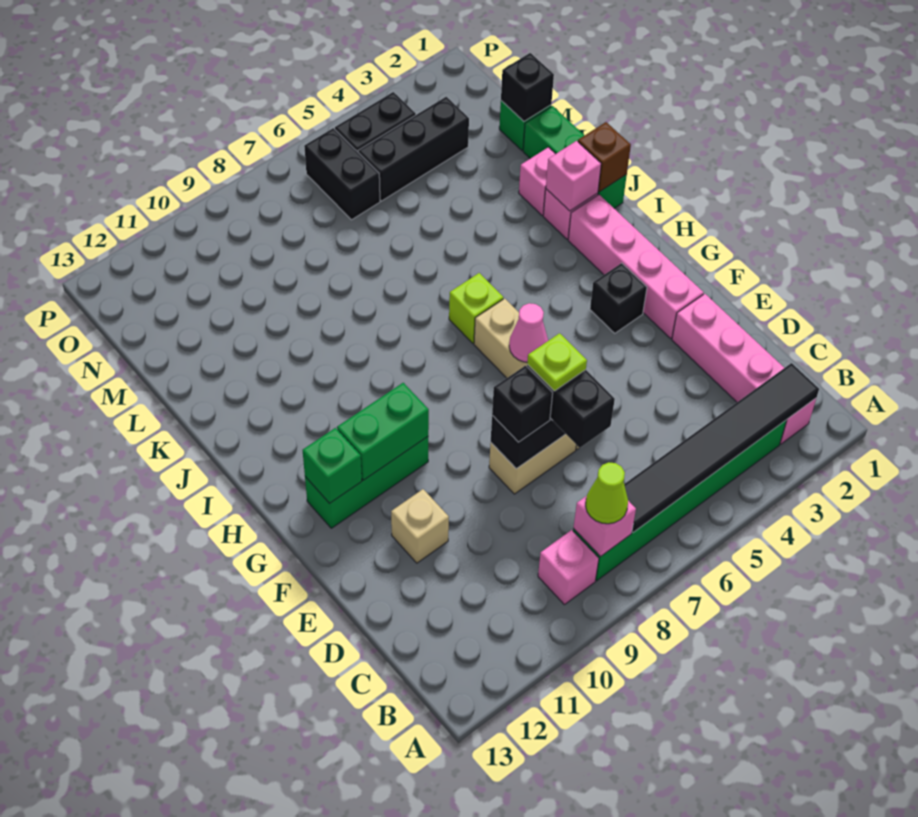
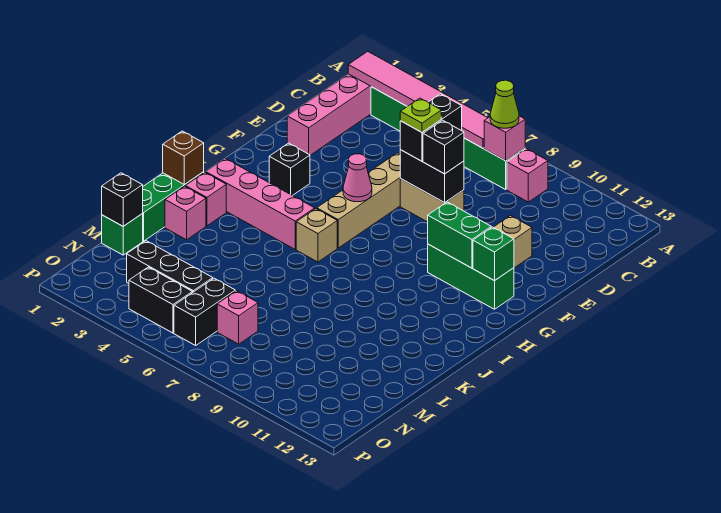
black tile B2:B7 level 2 -> pink tile B2:B7 level 2
pink brick F2:I2 level 1 -> pink brick I2:I5 level 1
lime brick I6 level 1 -> tan brick I6 level 1
pink brick J2 level 2 -> pink brick N7 level 1

